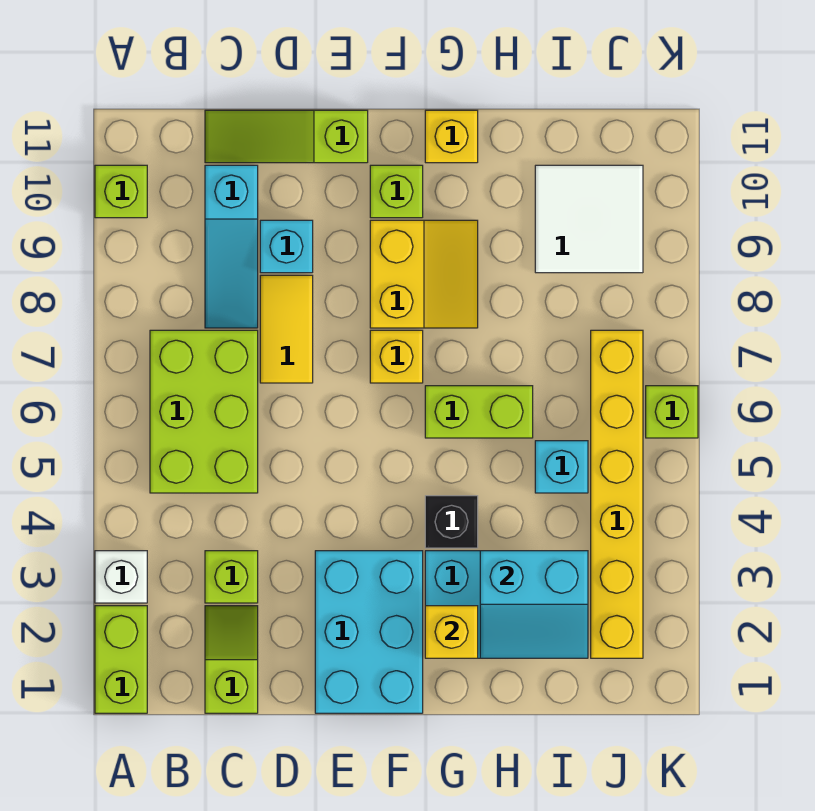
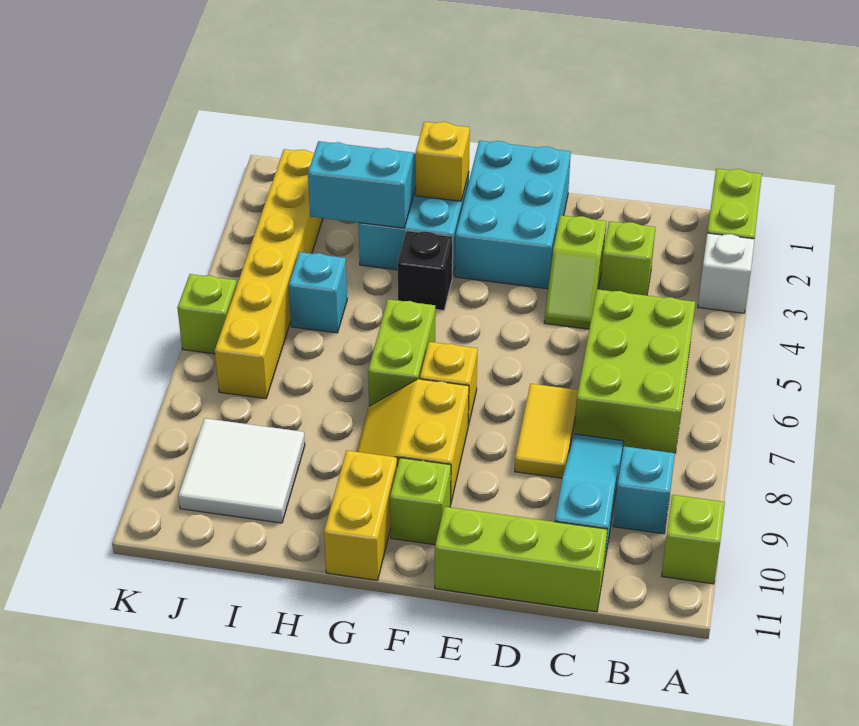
lime slope C1:C2 level 1 top 1 -> lime slope D3:D4 level 1 top 3
lime slope C11:E11 level 1 top E -> lime brick C11:E11 level 1
cyan brick D9 level 1 -> cyan brick B9 level 1
lime brick G6:H6 level 1 -> lime brick G6:G7 level 1
yellow brick G11 level 1 -> yellow brick G10:G11 level 1

